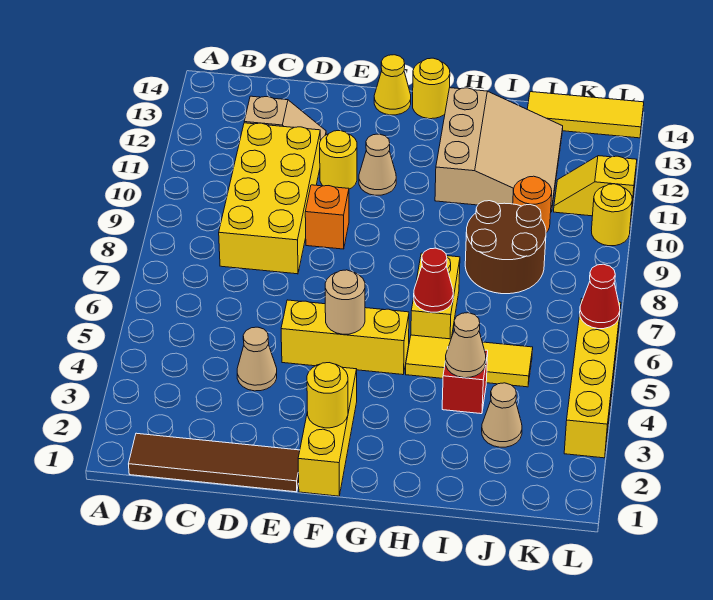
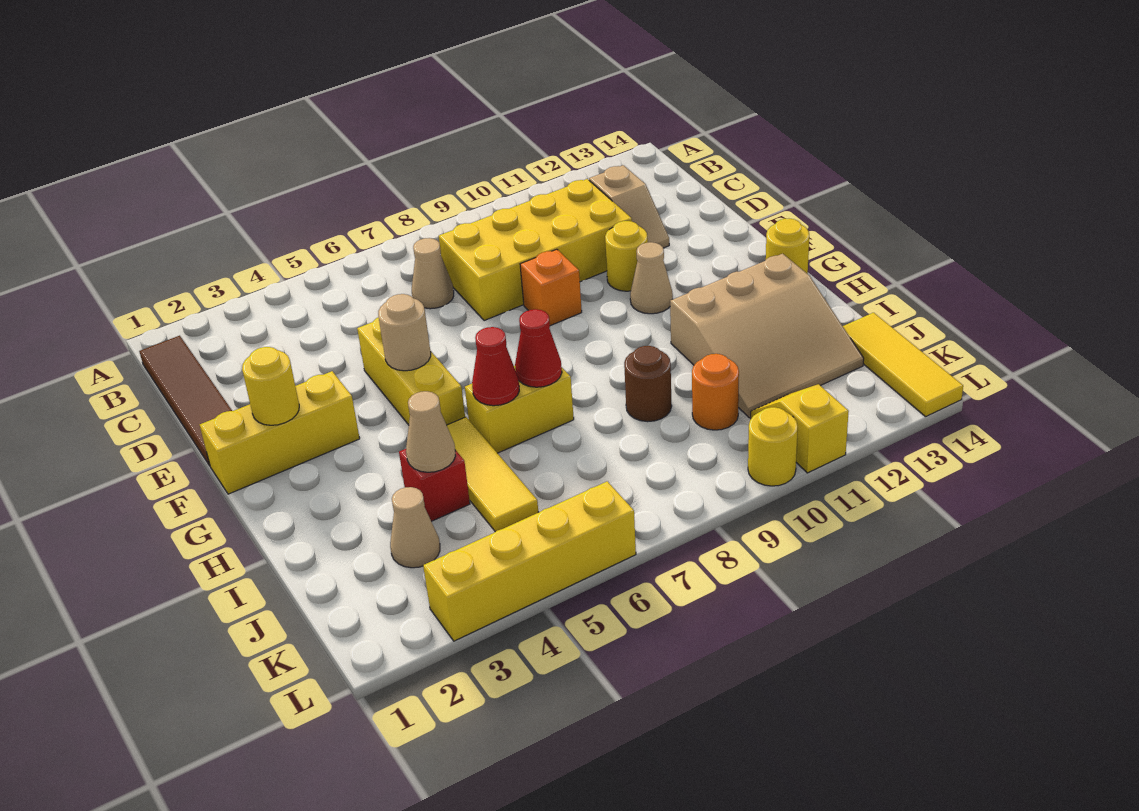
tan cone D4 level 1 -> tan cone C7 level 1
yellow cone F14 level 1 -> none
brown round brick I8:J9 level 1 -> brown round brick I9 level 1
red cone L6 level 2 -> red cone H7 level 2

